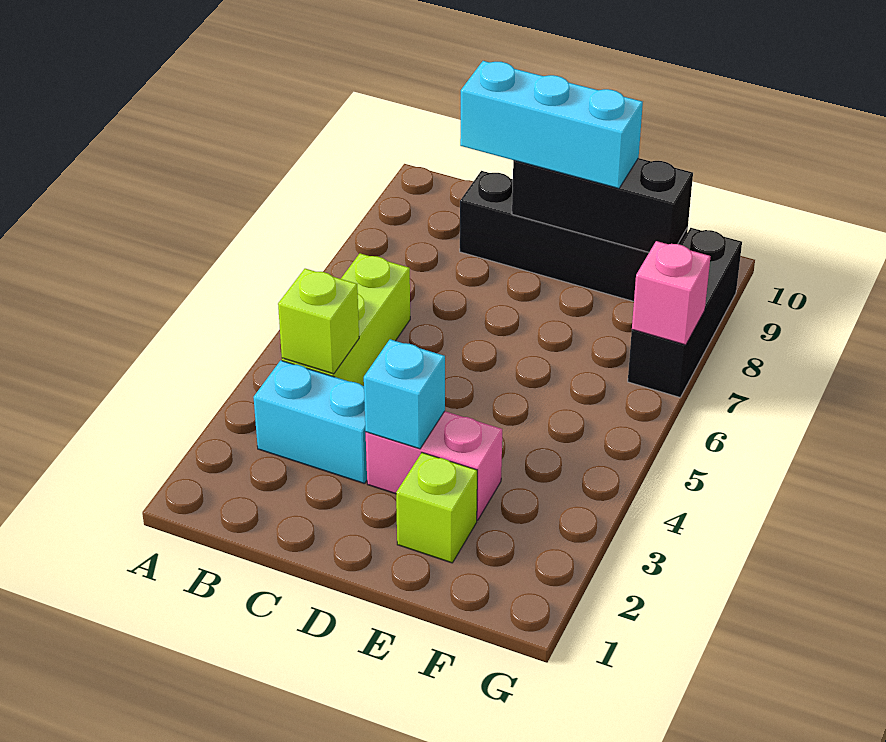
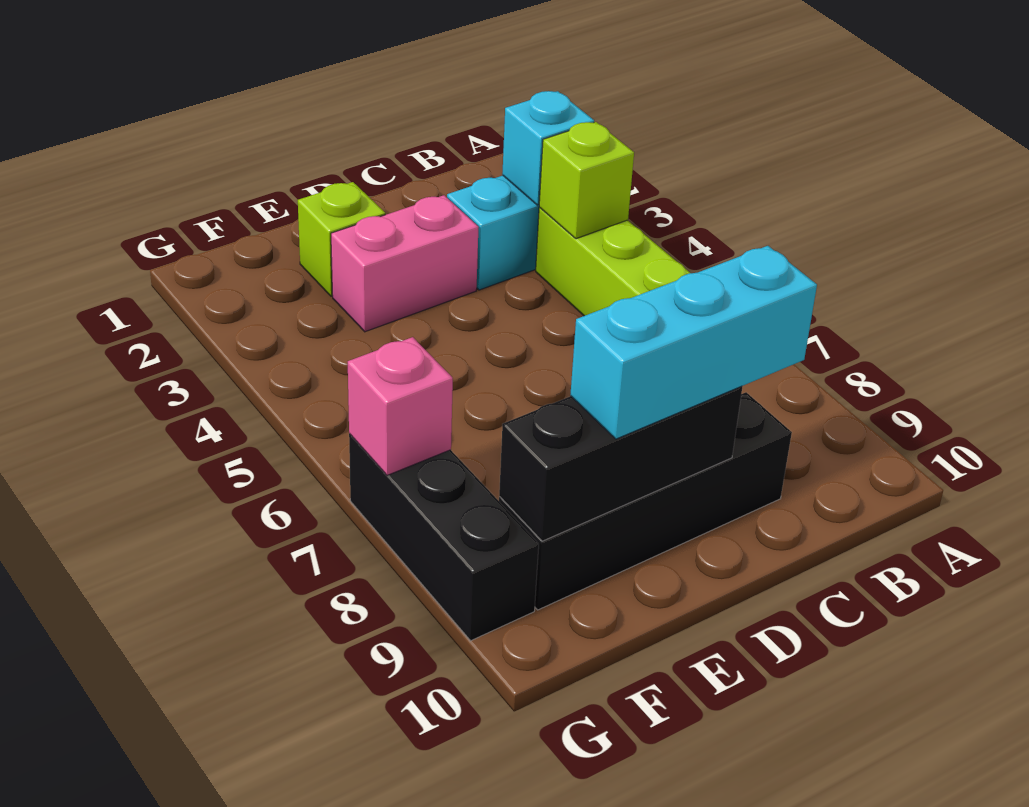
cyan brick D3 level 2 -> cyan brick B3 level 2

